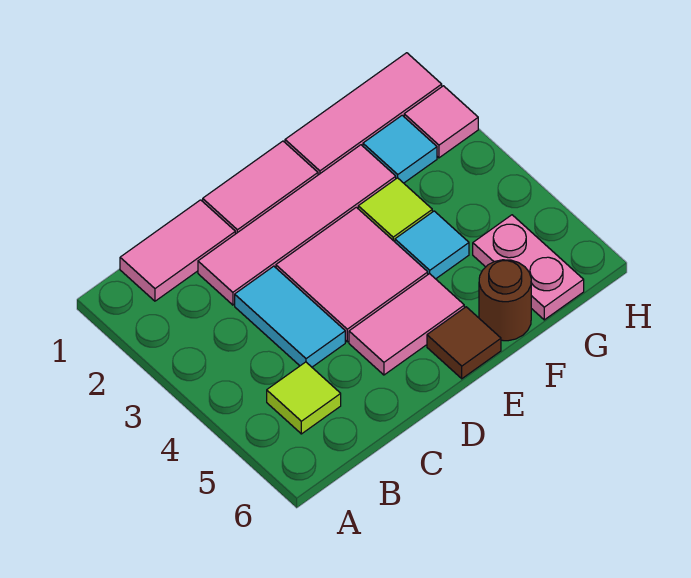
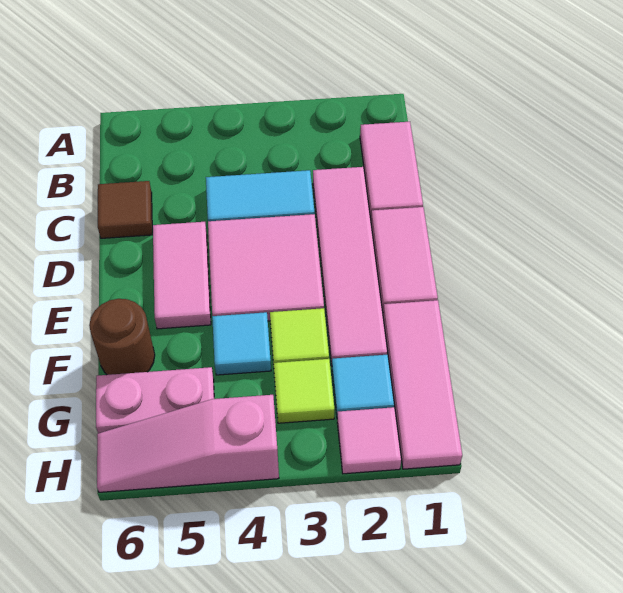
lime tile B5 level 1 -> lime tile G3 level 1
brown tile E6 level 1 -> brown tile C6 level 1
none -> pink slope H4:H6 level 1 top 4

